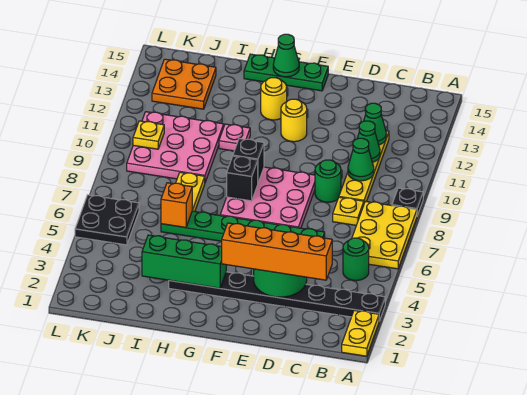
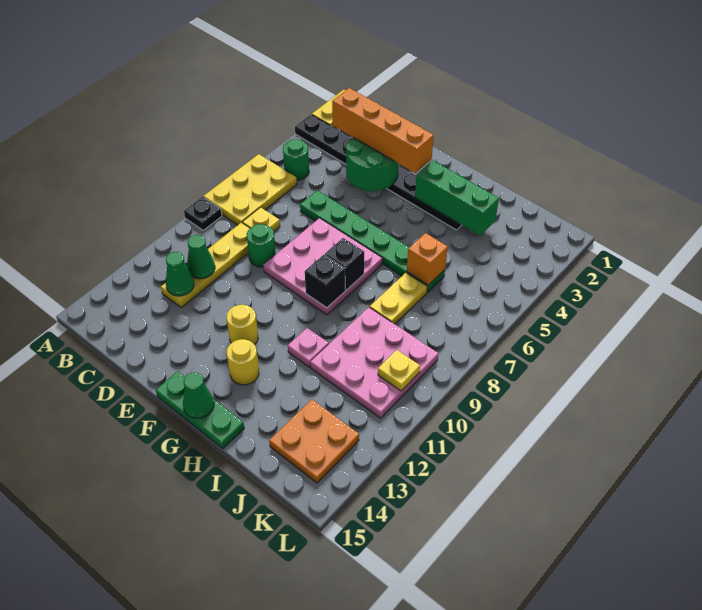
green cone C10 level 2 -> none
black plate K5:L6 level 1 -> none

